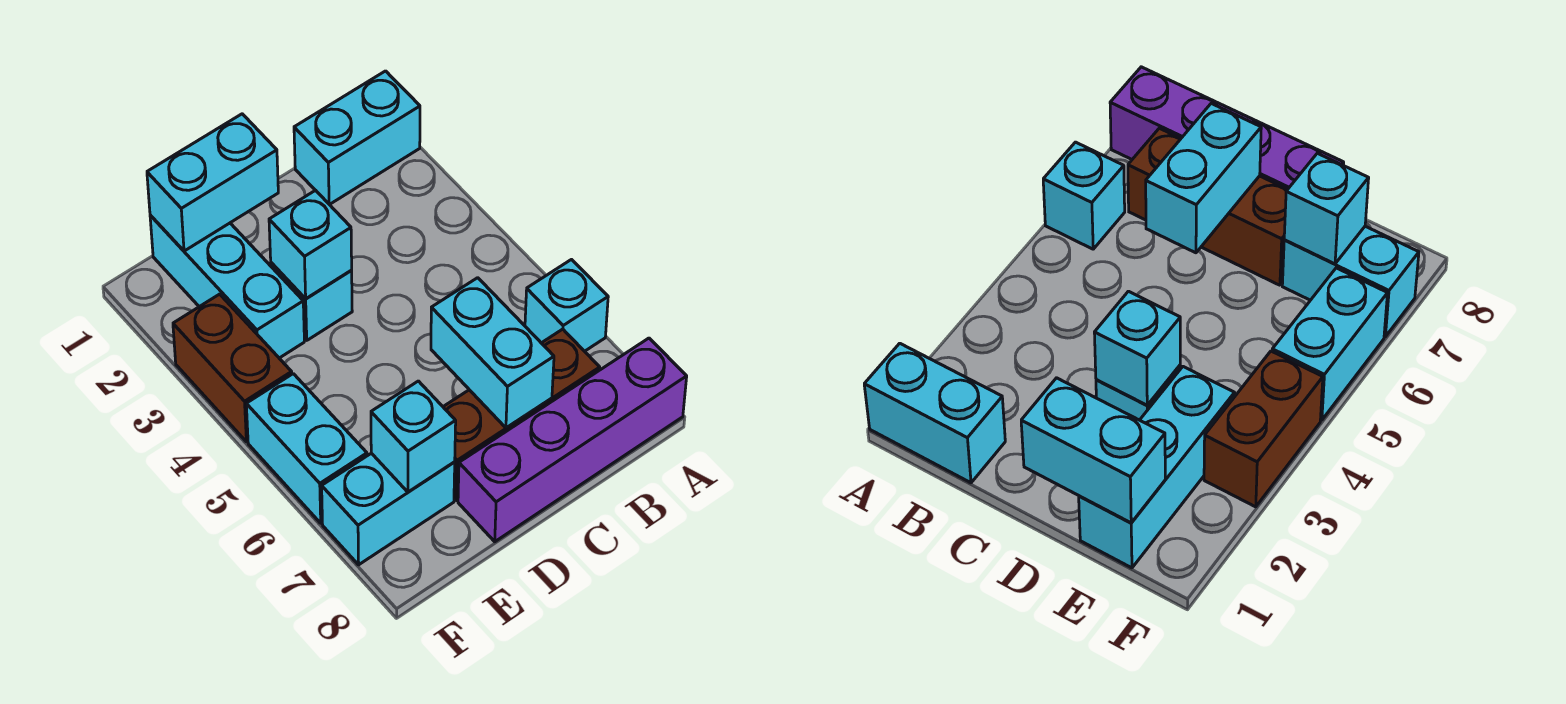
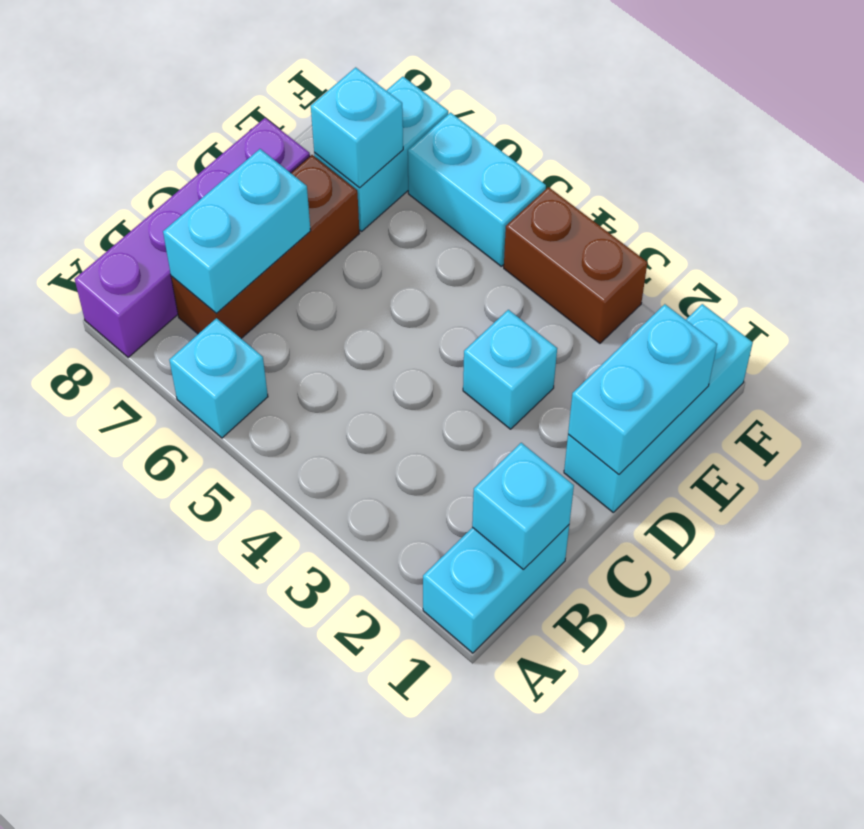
cyan brick C6:C7 level 2 -> cyan brick B7:C7 level 2
cyan brick D3 level 2 -> cyan brick B1 level 2
cyan brick E1:E3 level 1 -> cyan brick D1:F1 level 1

